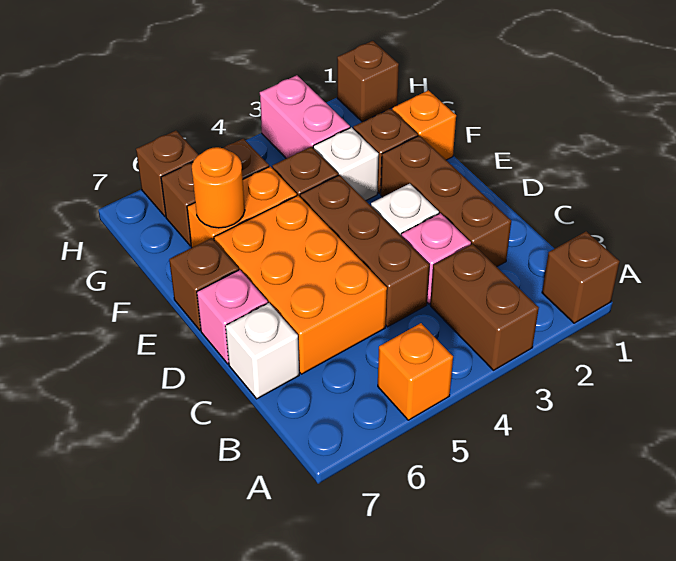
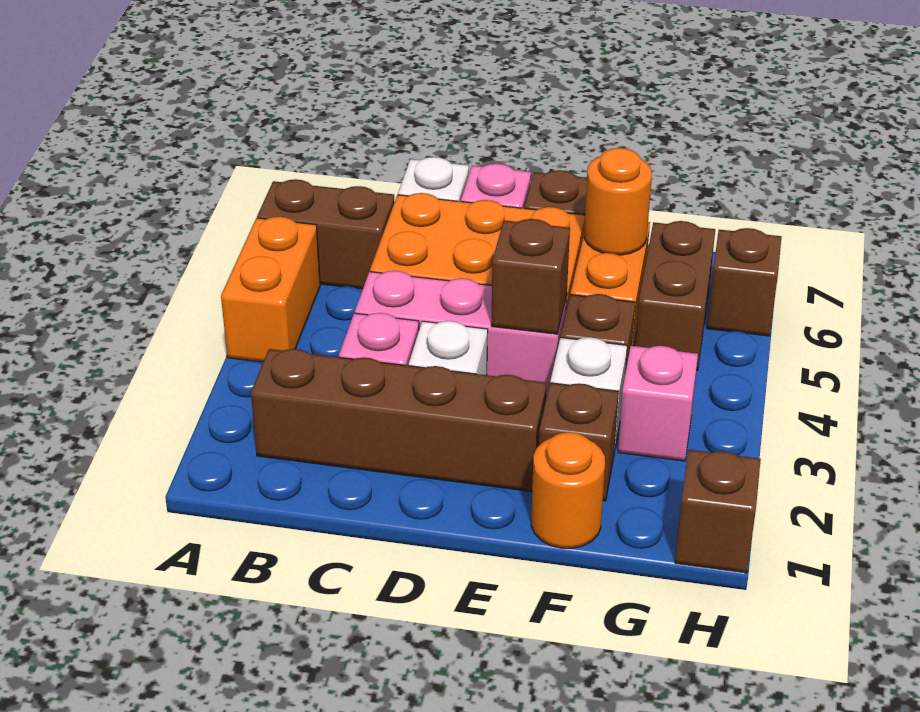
brown brick A1 level 1 -> brown brick E4 level 2
brown brick A3:B3 level 1 -> brown brick A6:B6 level 1
orange brick A5 level 1 -> orange brick A4:A5 level 1
brown brick C2:E2 level 1 -> brown brick B2:E2 level 1
brown brick C4:E4 level 1 -> pink brick C4:E4 level 1
orange brick F1 level 1 -> orange round brick F1 level 1
pink brick G3:H3 level 1 -> pink brick G3 level 1

